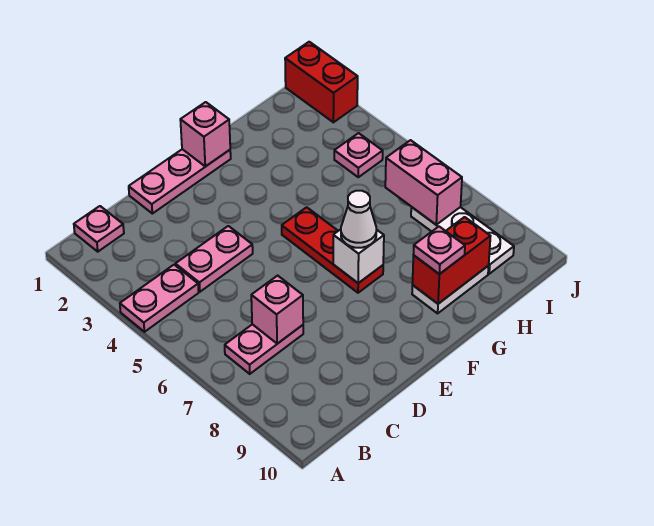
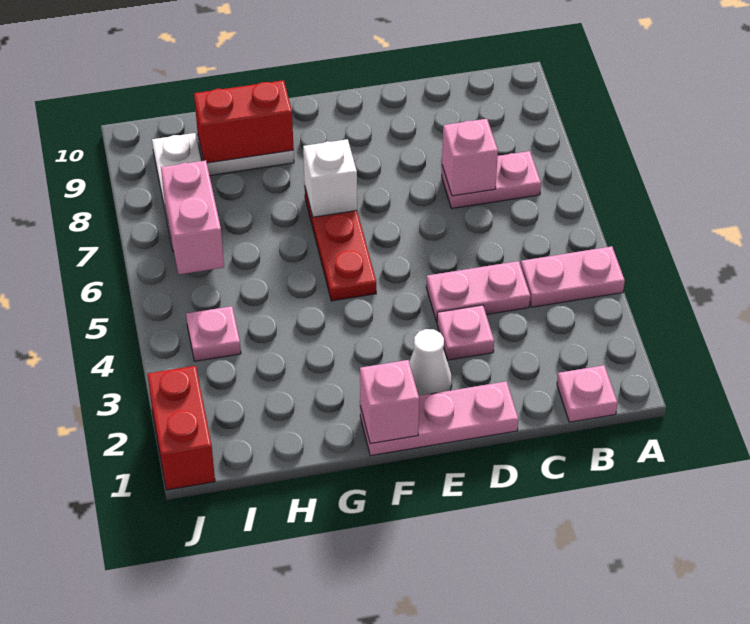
white cone F7 level 3 -> white cone E2 level 1
pink plate G9 level 3 -> pink plate D3 level 1

